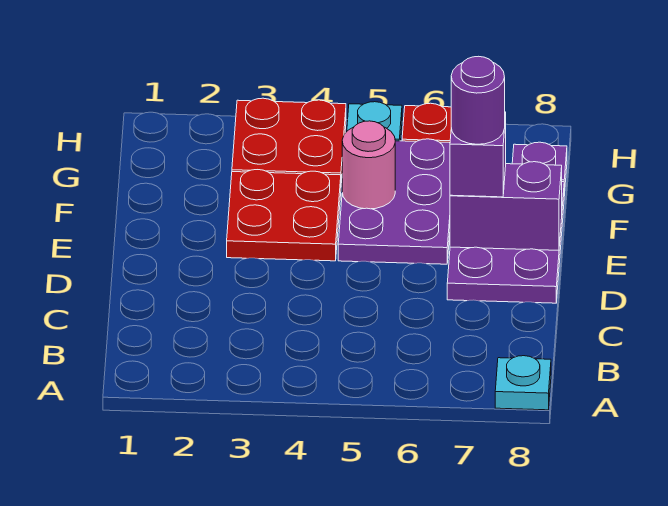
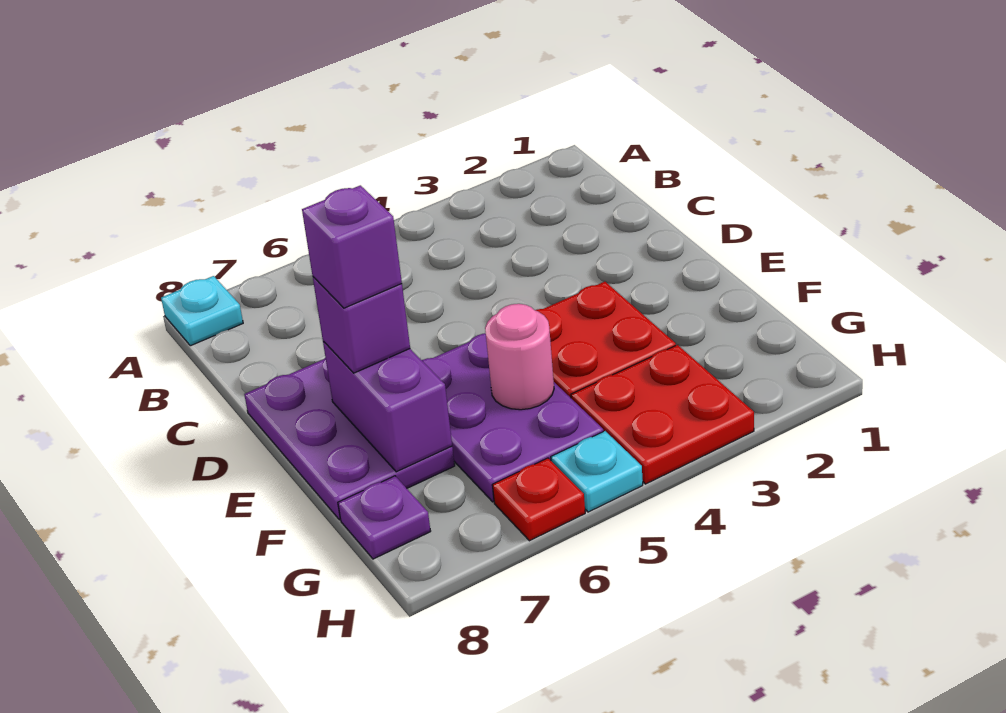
purple brick E7:E8 level 2 -> purple brick E7:F7 level 2
purple round brick E7 level 4 -> purple brick E7 level 4

